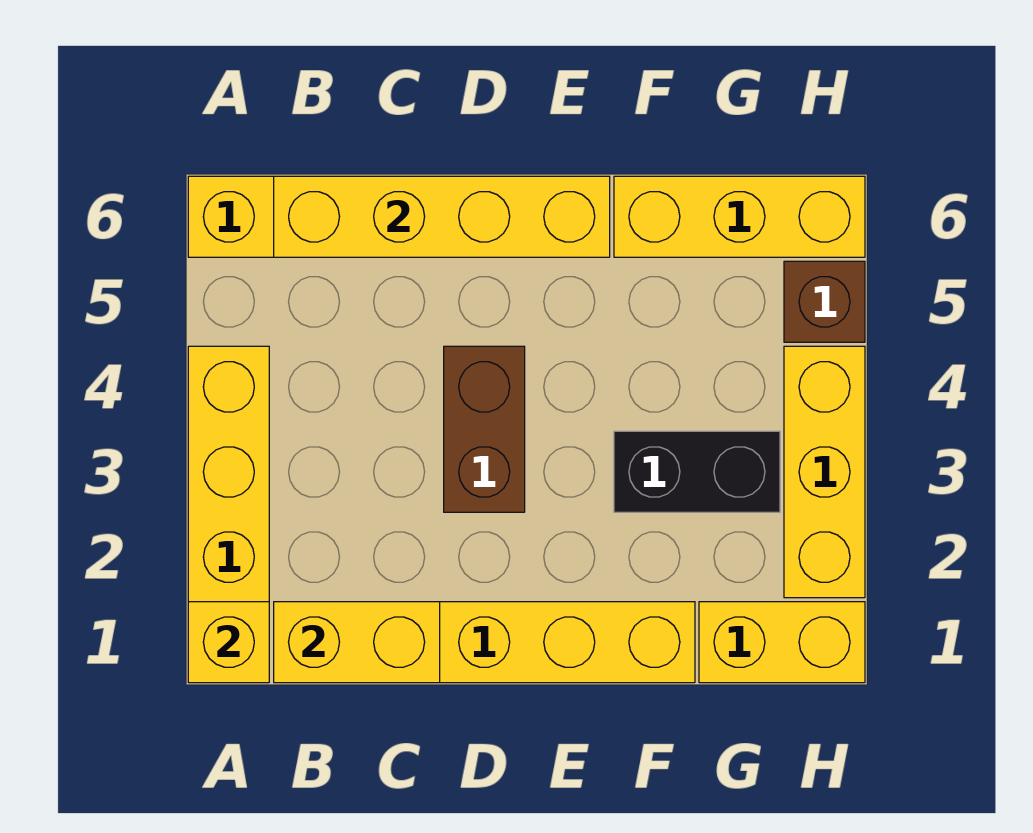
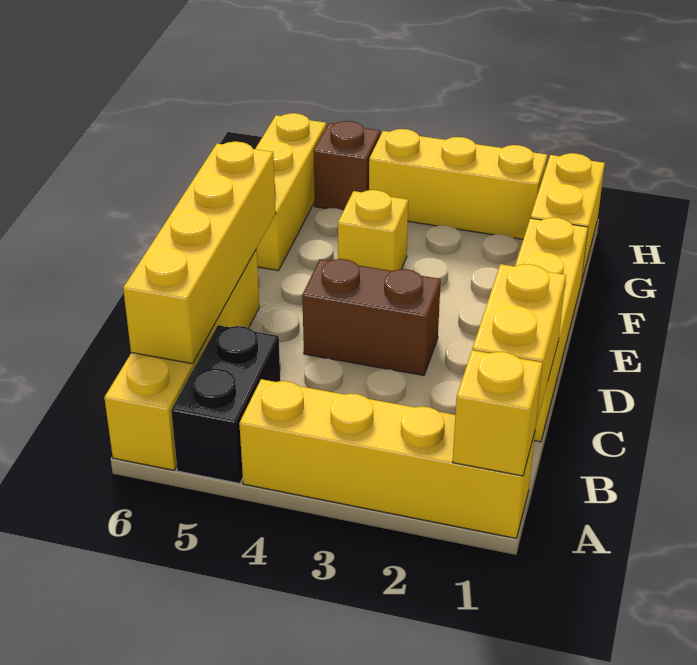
black brick F3:G3 level 1 -> black brick A5:B5 level 1
none -> yellow brick F4 level 1

